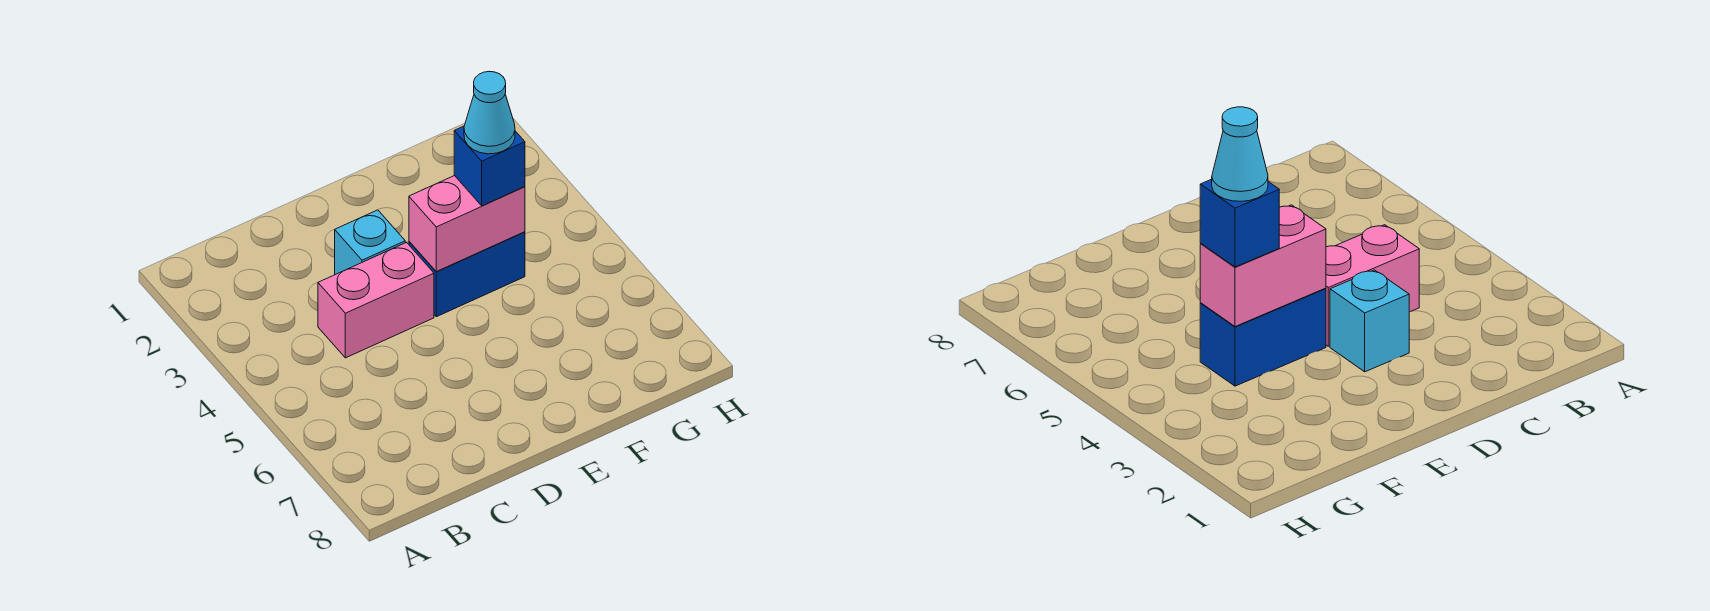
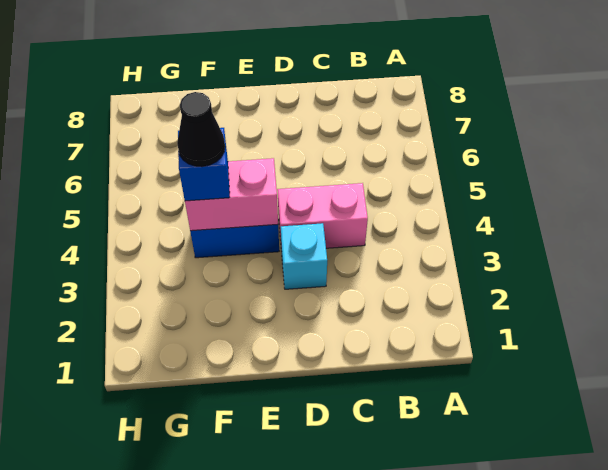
cyan cone F4 level 4 -> black cone F4 level 4

